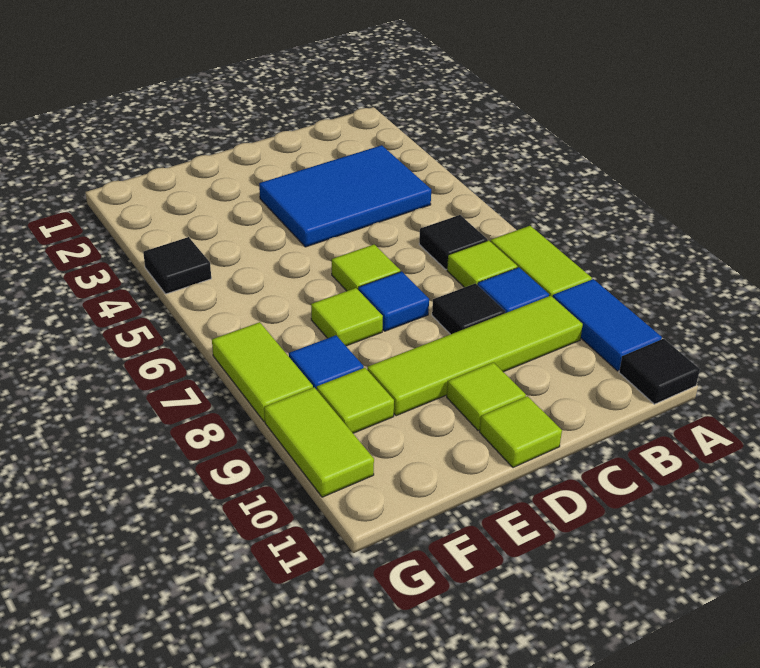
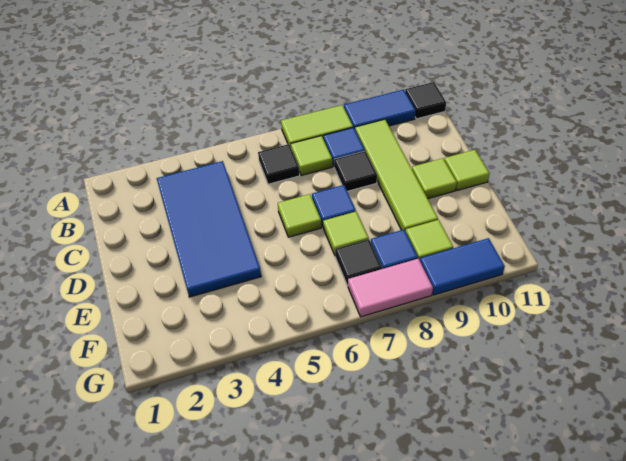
blue tile B3:D4 level 1 -> blue tile B3:E4 level 1
black tile G4 level 1 -> black tile F7 level 1
lime tile G7:G8 level 1 -> pink tile G7:G8 level 1
lime tile G9:G10 level 1 -> blue tile G9:G10 level 1

